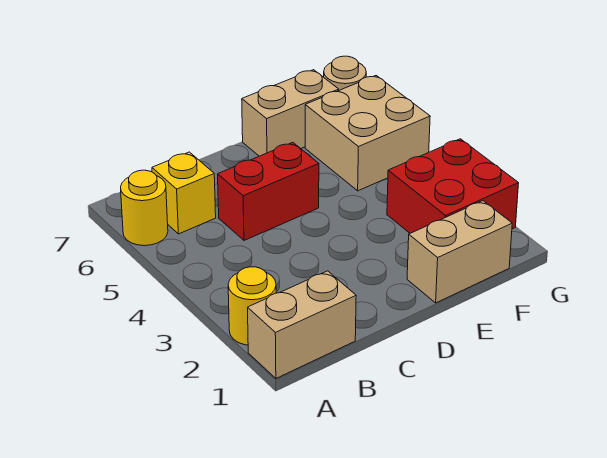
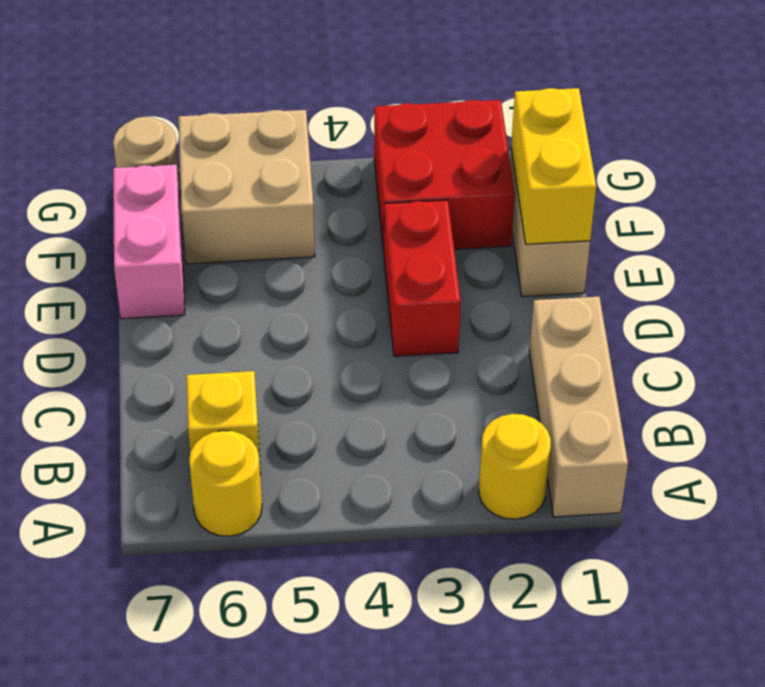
tan brick A1:B1 level 1 -> tan brick A1:C1 level 1
red brick C5:D5 level 1 -> red brick D3:E3 level 1
none -> yellow brick E1:F1 level 2
tan brick E7:F7 level 1 -> pink brick E7:F7 level 1

